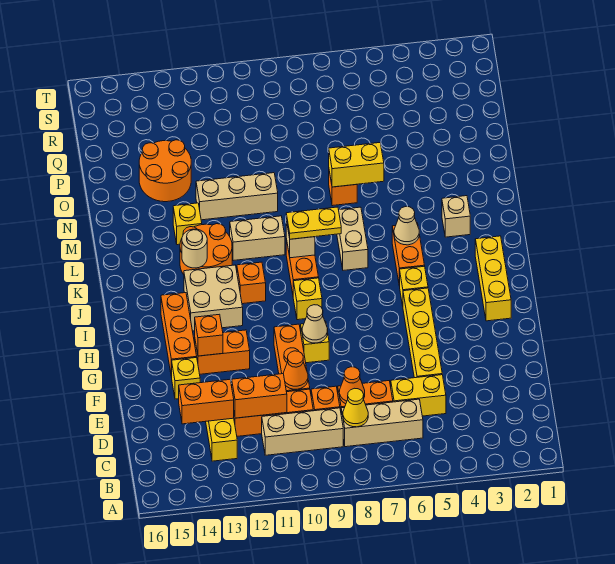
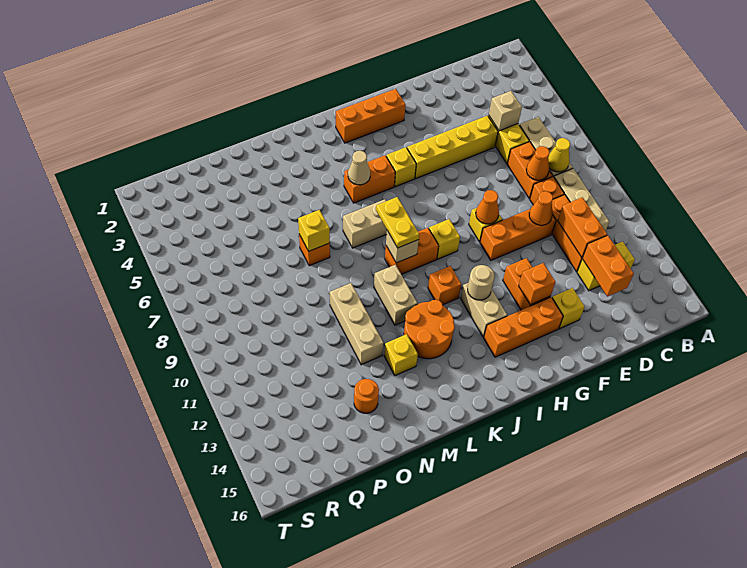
tan cone G9 level 2 -> orange cone G9 level 2
yellow brick H2:J2 level 1 -> orange brick H2:J2 level 1
tan brick I12:J13 level 1 -> tan brick I12:I13 level 1
tan round brick K13 level 2 -> tan round brick I12 level 2
tan brick L3 level 1 -> tan brick D5 level 2
yellow brick N6:N7 level 2 -> yellow brick N7 level 2
orange round brick O13:P14 level 1 -> orange round brick O14 level 1

